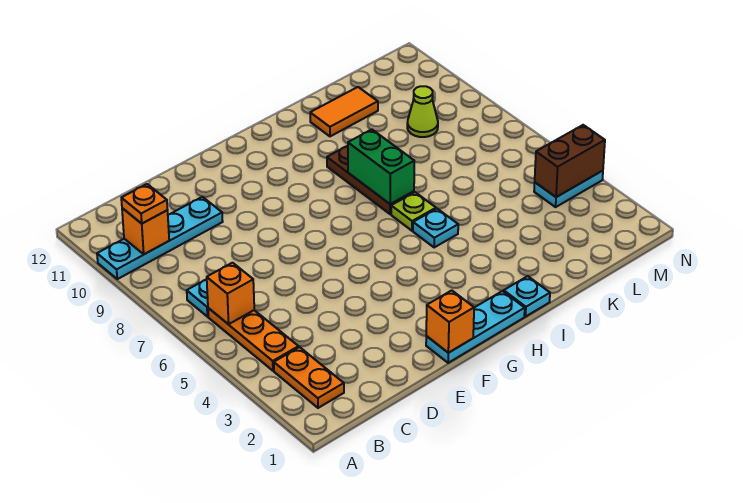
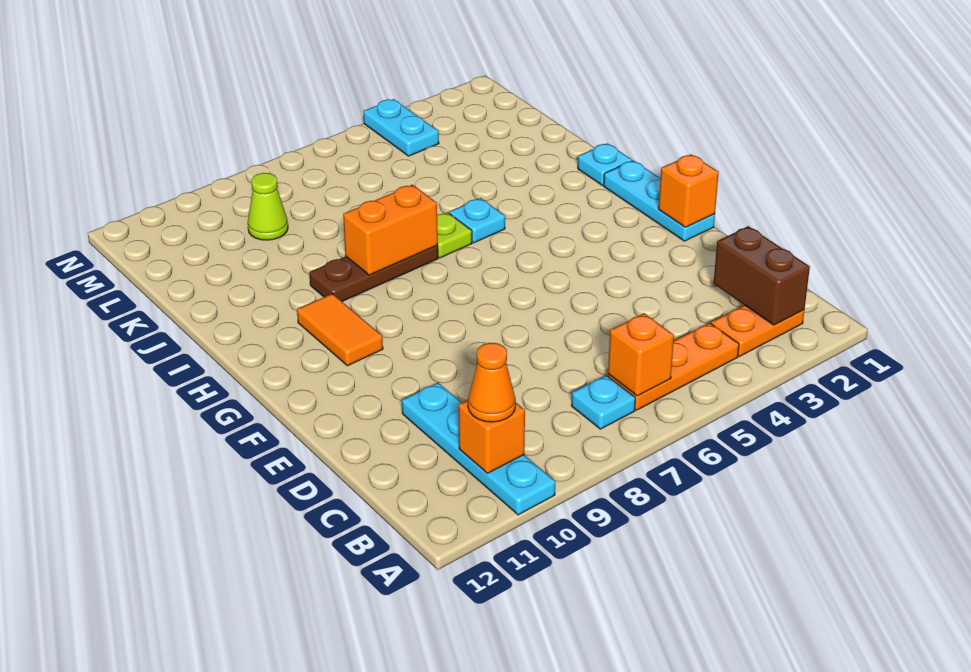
orange plate B10 level 3 -> orange cone B10 level 3
green brick I7:I8 level 2 -> orange brick I7:I8 level 2
orange tile J11:K11 level 1 -> orange tile G10:H10 level 1
brown brick M4:N4 level 2 -> brown brick B2:C2 level 2

